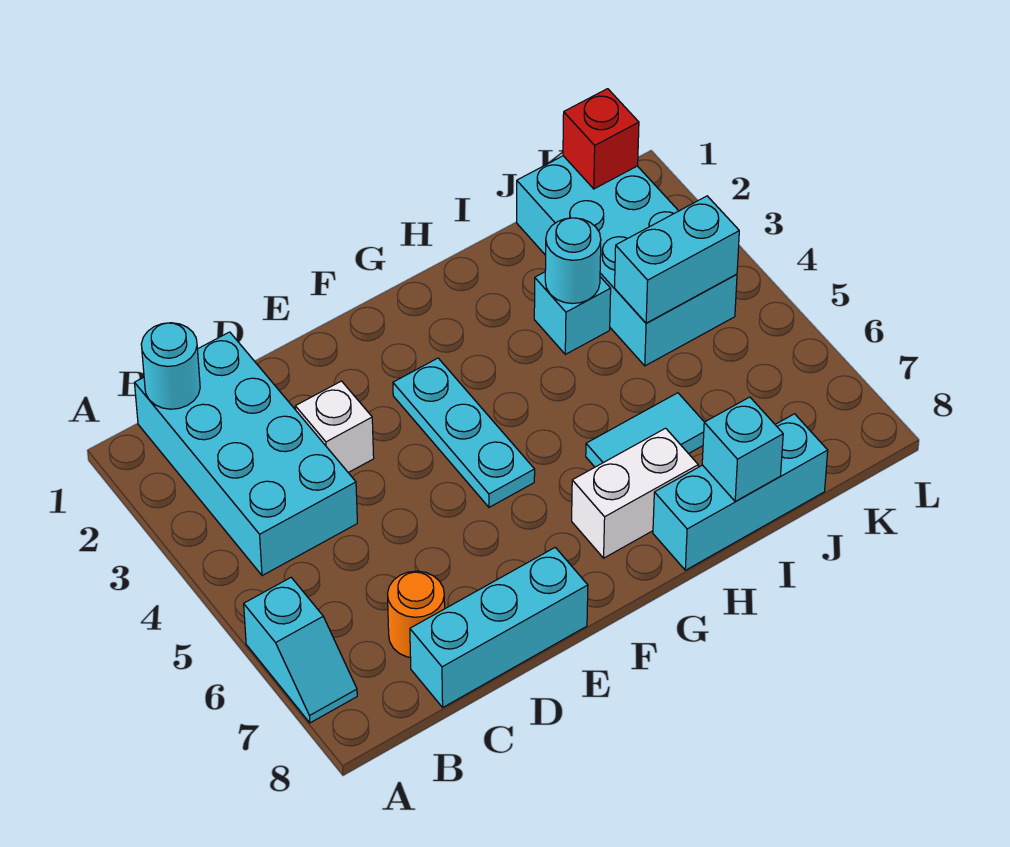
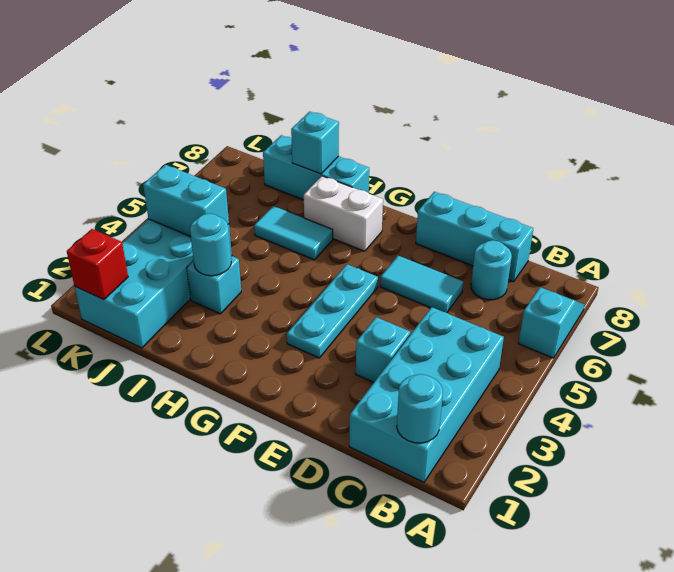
orange round brick C7 level 1 -> cyan round brick C7 level 1
white brick D3 level 1 -> cyan brick D3 level 1
none -> cyan tile D6:E6 level 1

